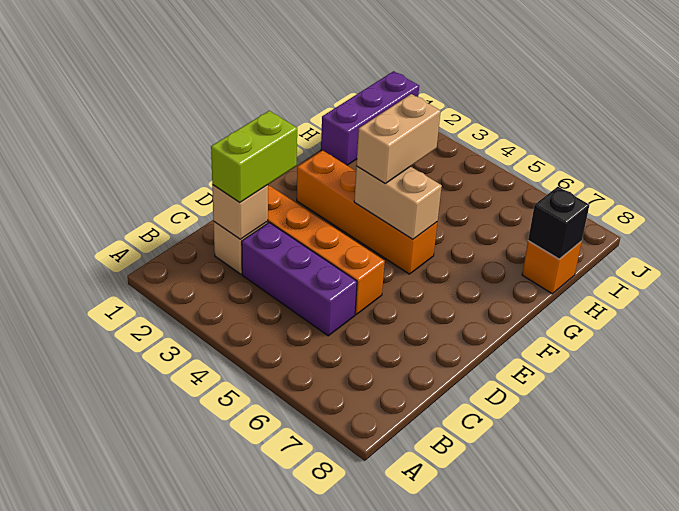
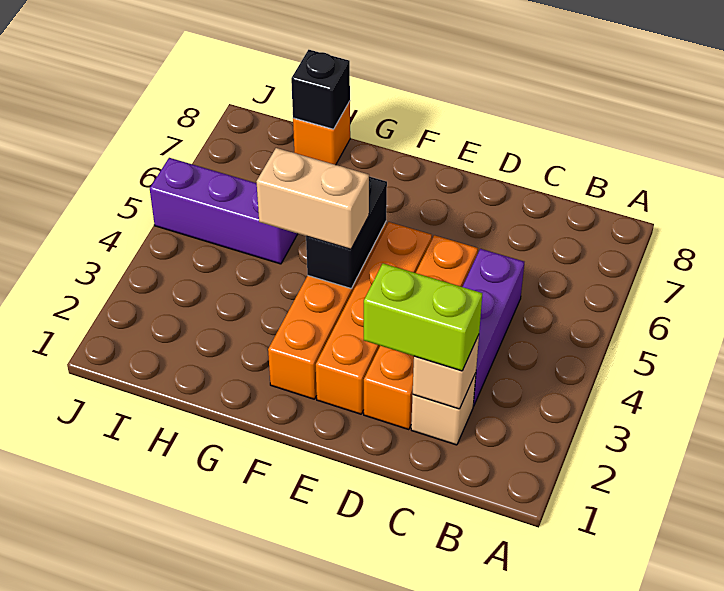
none -> orange brick E2:E5 level 1
tan brick F4:F5 level 2 -> black brick F4:F5 level 2
purple brick H1:J1 level 1 -> purple brick H5:J5 level 1

